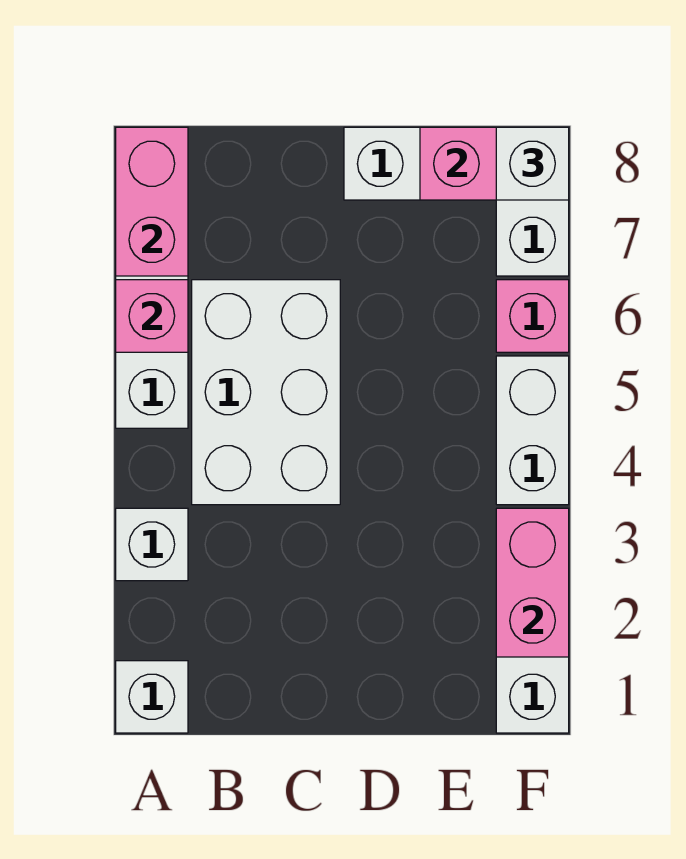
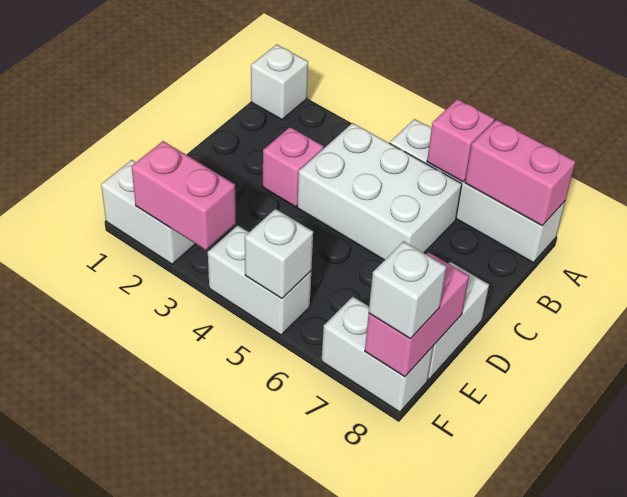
white brick A3 level 1 -> white brick F5 level 2
pink brick F6 level 1 -> pink brick C3 level 1

